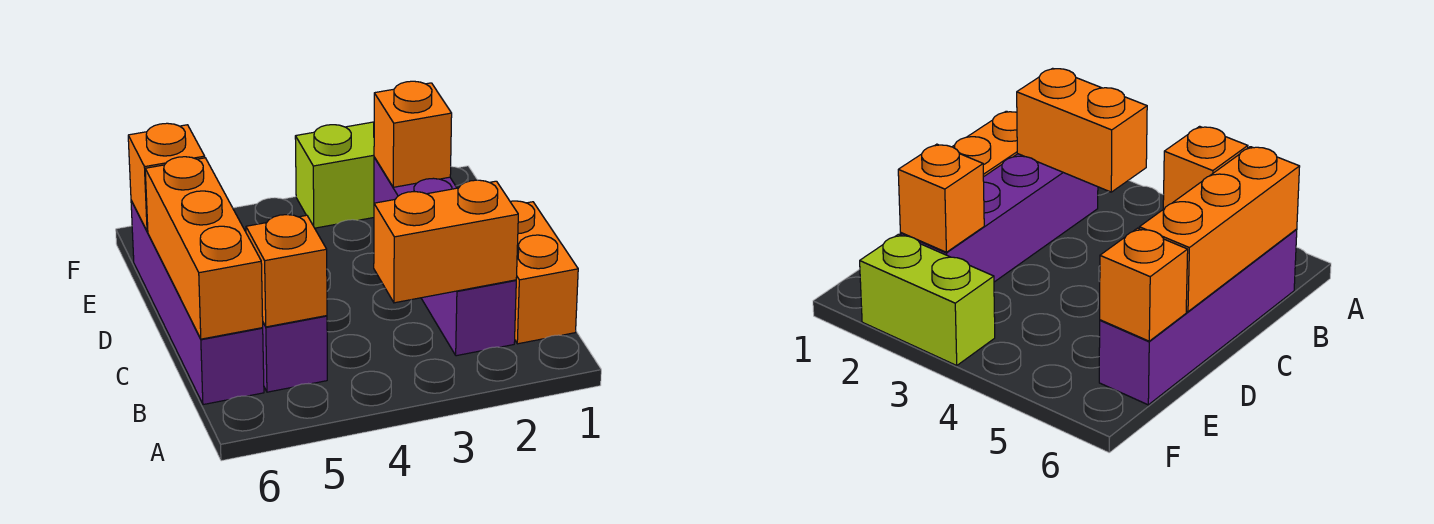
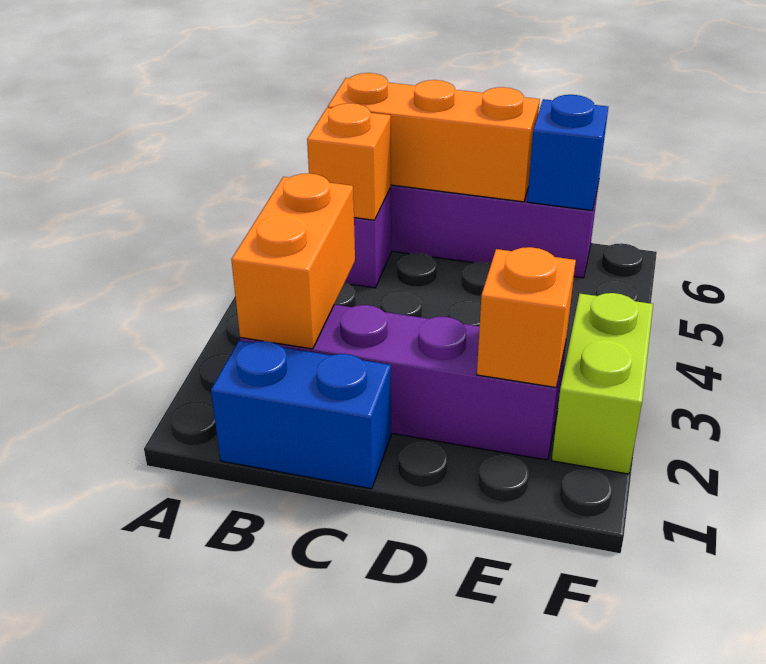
orange brick B1:C1 level 1 -> blue brick B1:C1 level 1
orange brick E6 level 2 -> blue brick E6 level 2

